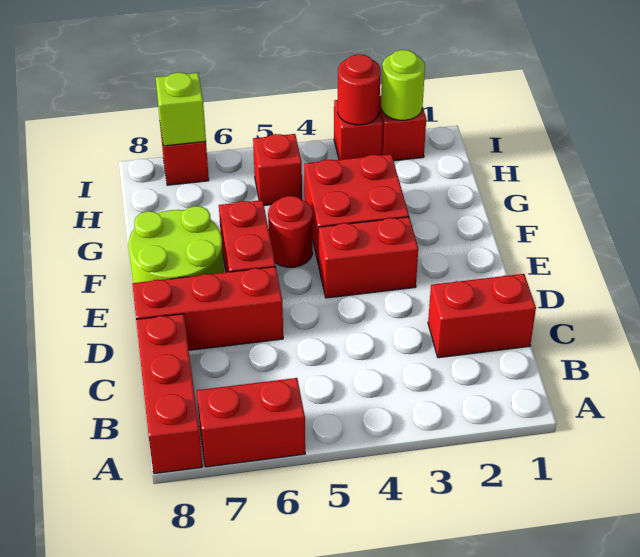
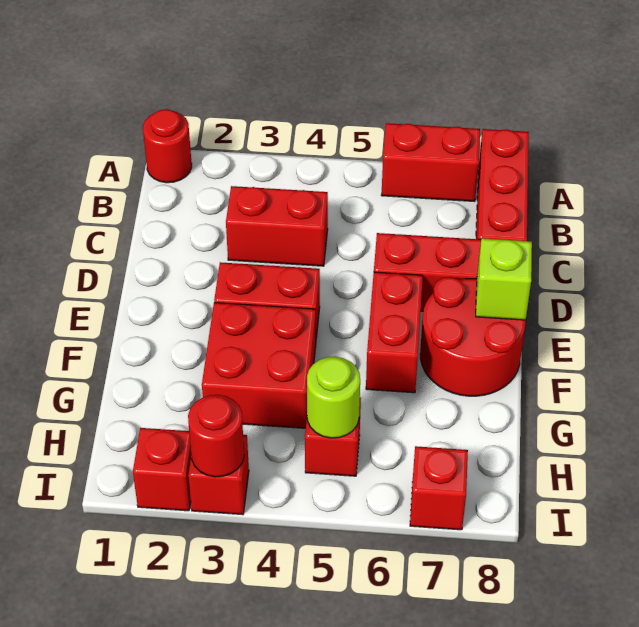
red brick C1:C2 level 1 -> red brick C3:C4 level 1
lime round brick E7:F8 level 1 -> red round brick E7:F8 level 1
red round brick F5 level 1 -> red round brick A1 level 1
lime round brick I2 level 2 -> lime round brick H5 level 2
lime brick I7 level 2 -> lime brick E8 level 2

